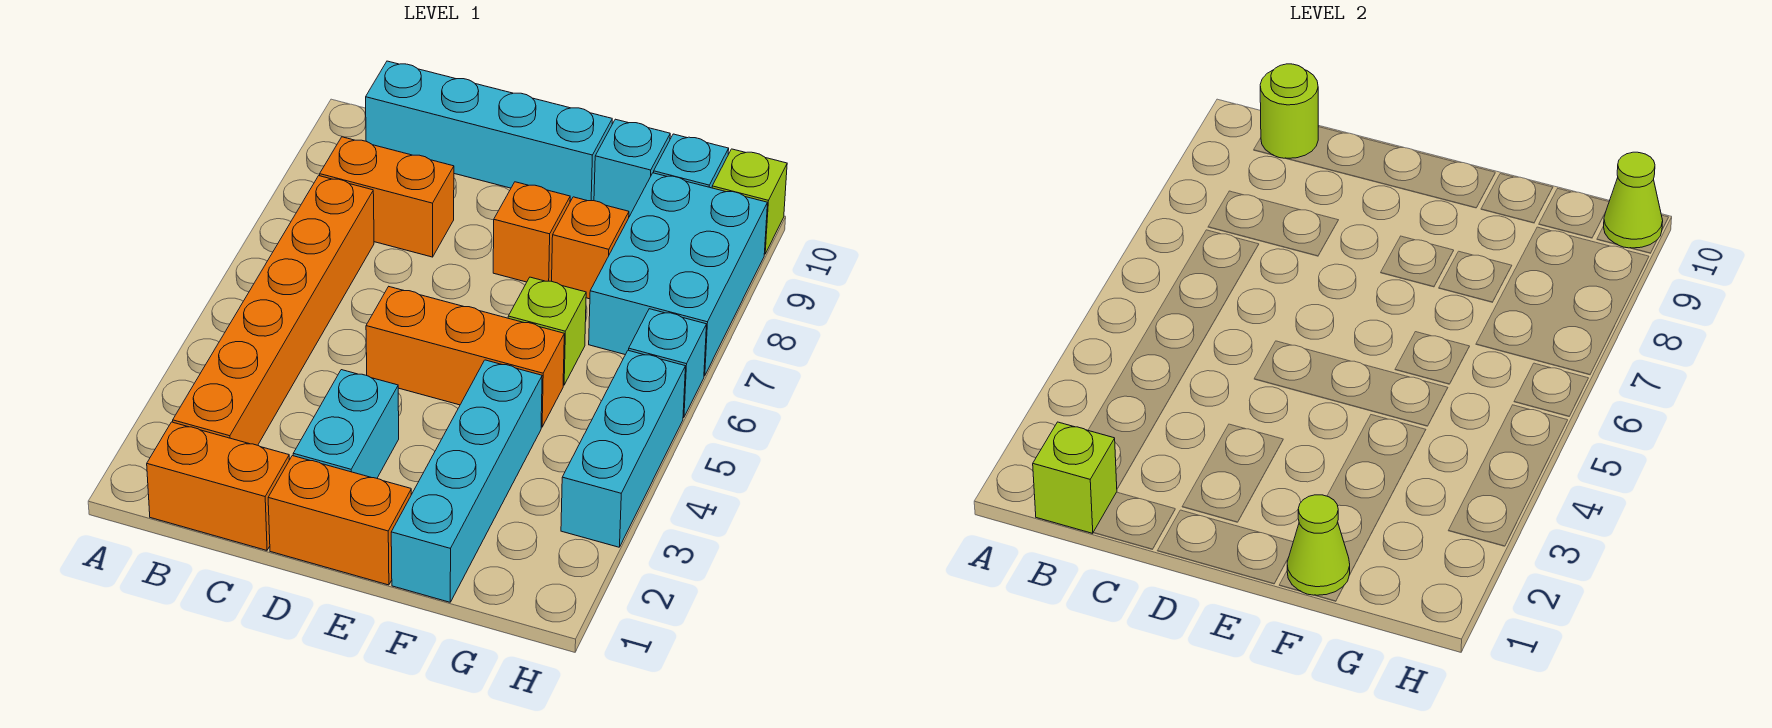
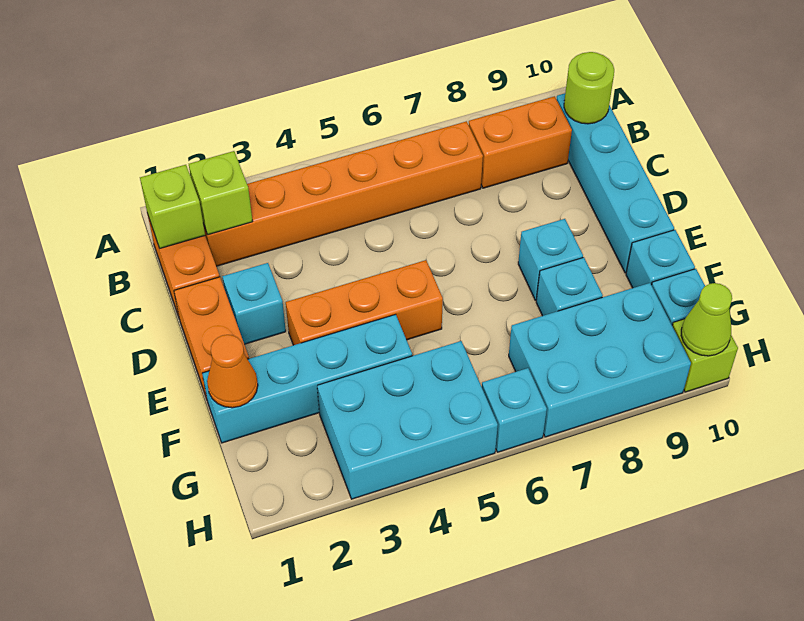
orange brick B8:C8 level 1 -> orange brick B8:B9 level 1
cyan brick D2:D3 level 1 -> cyan brick D2 level 1
orange brick D5:F5 level 1 -> orange brick E3:E5 level 1
orange brick E8 level 1 -> cyan brick E8 level 1
lime cone F1 level 2 -> orange cone F1 level 2
lime brick F6 level 1 -> lime brick B2 level 2
orange brick F8 level 1 -> cyan brick F8 level 1
cyan brick H3:H5 level 1 -> cyan brick G3:H5 level 1

